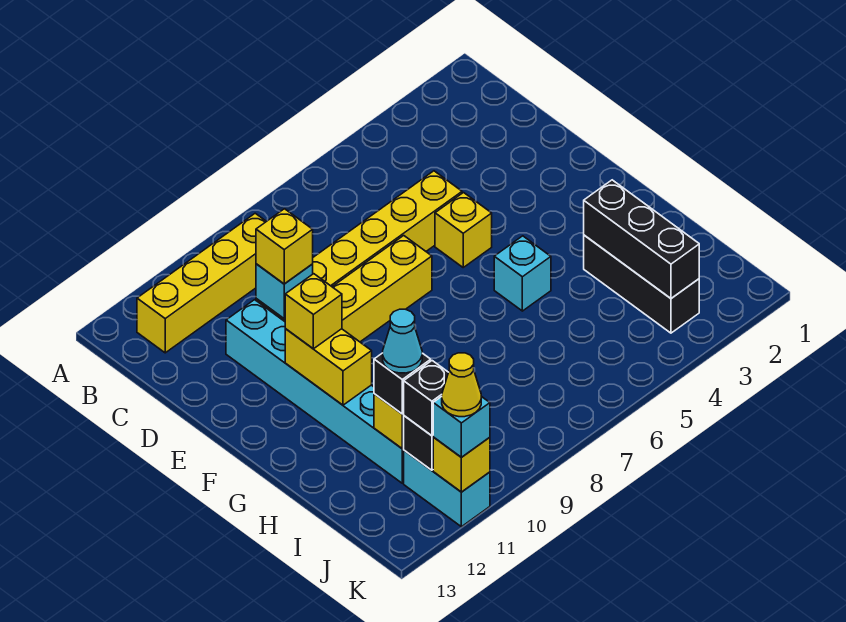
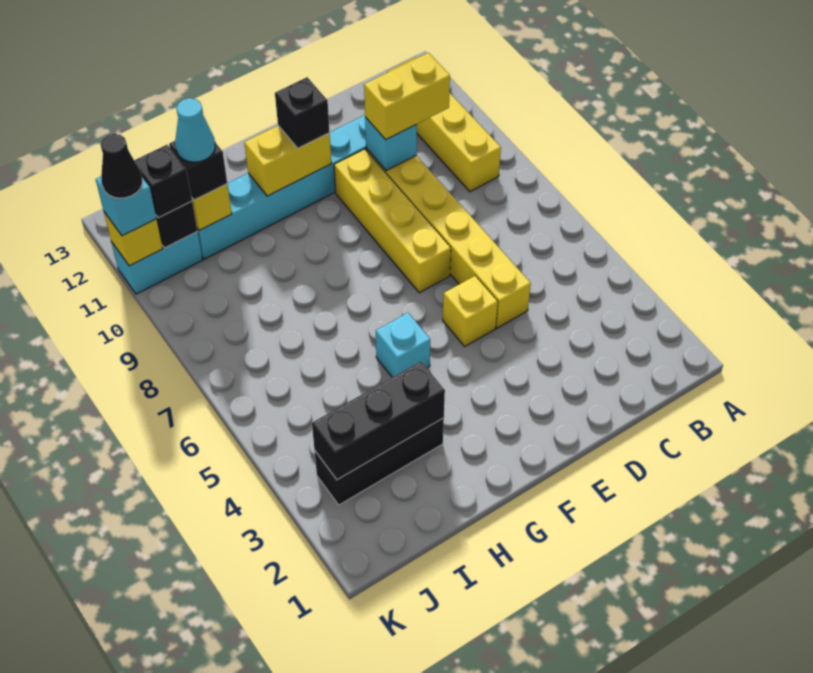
yellow brick D10 level 3 -> yellow brick C10:D10 level 3
yellow brick F11 level 3 -> black brick F11 level 3
yellow cone K11 level 4 -> black cone K11 level 4

